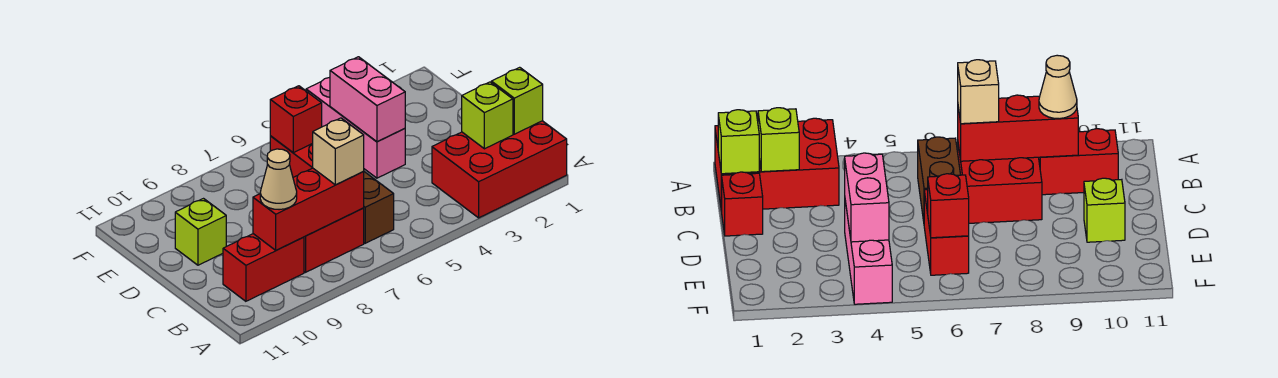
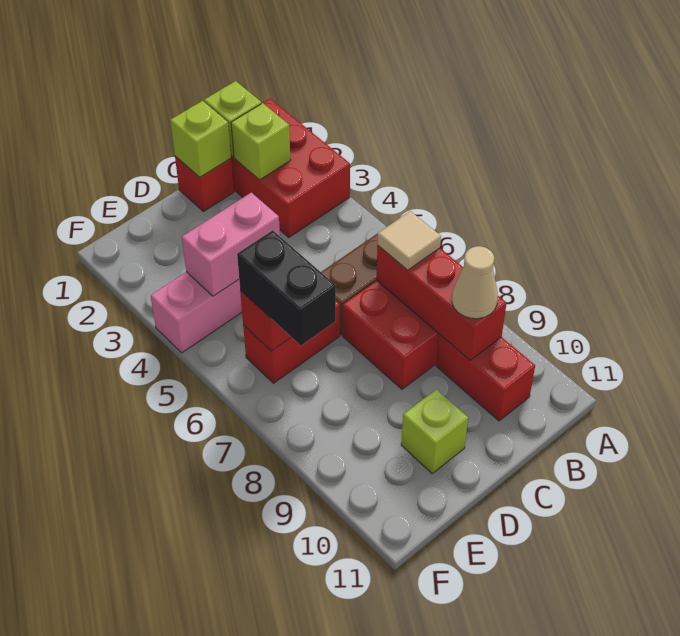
tan brick B7 level 3 -> tan tile B7 level 3
none -> lime brick C1 level 2
none -> black brick E6:E7 level 3

